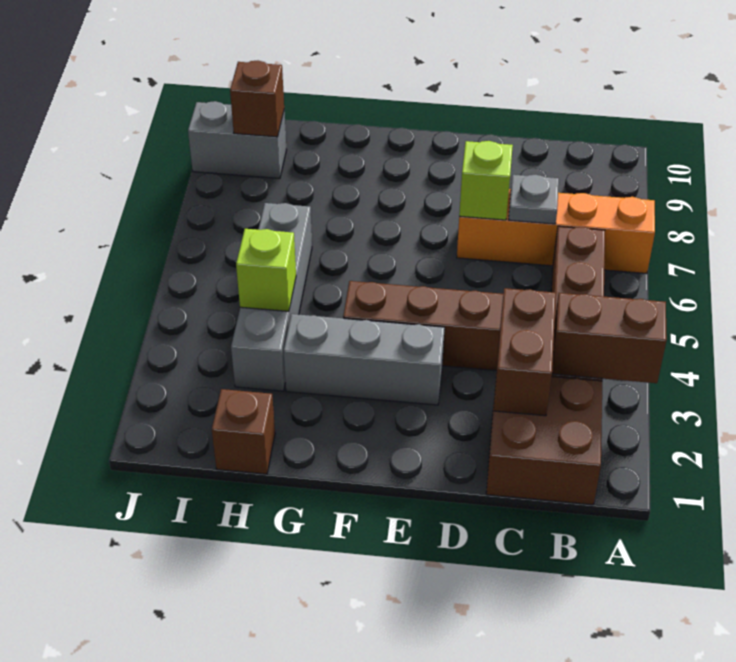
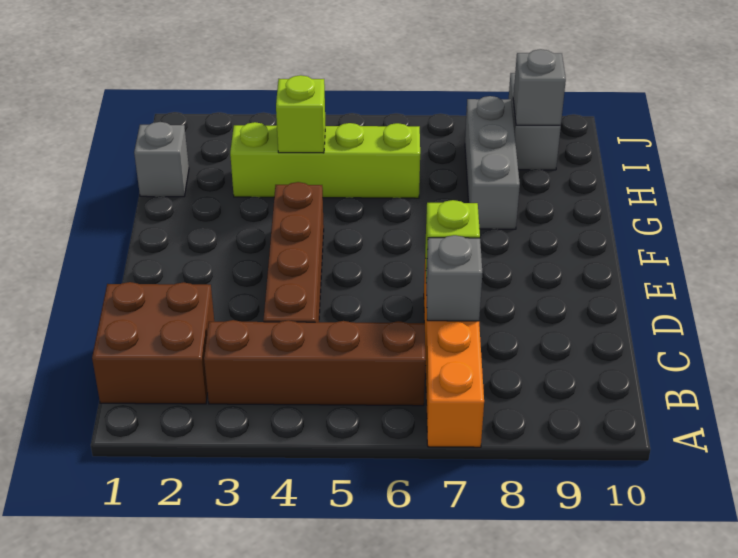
brown brick A3:B3 level 2 -> none
brown brick C2:C3 level 2 -> none
grey plate C7 level 2 -> grey brick C7 level 2
grey brick E3:G3 level 1 -> grey brick G8:I8 level 1
brown brick H1 level 1 -> grey brick H1 level 1
grey brick H3:H6 level 1 -> lime brick H3:H6 level 1
brown brick I9 level 2 -> grey brick I9 level 2

